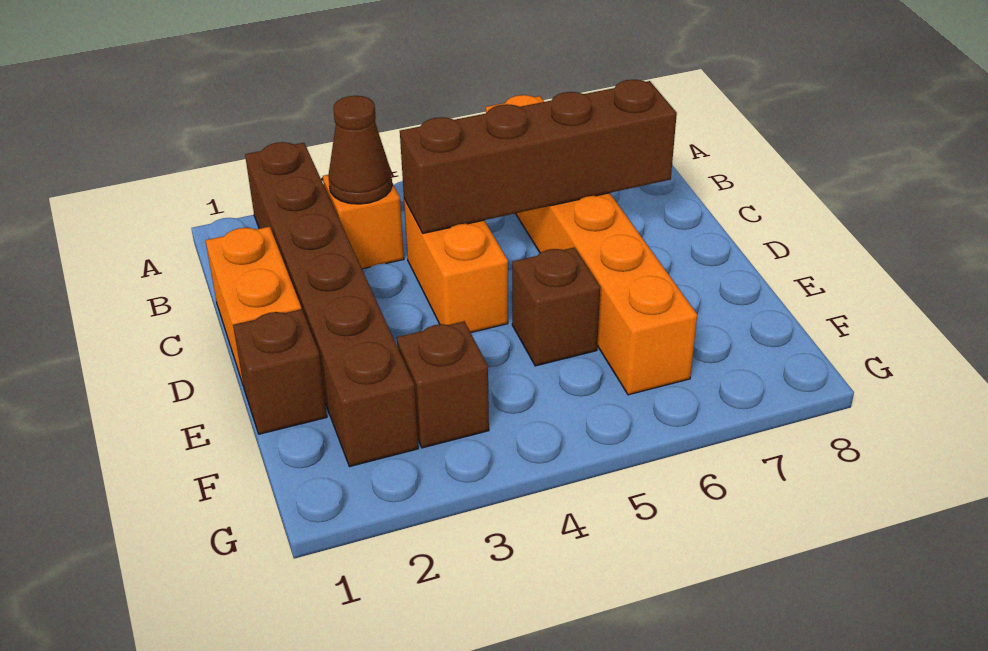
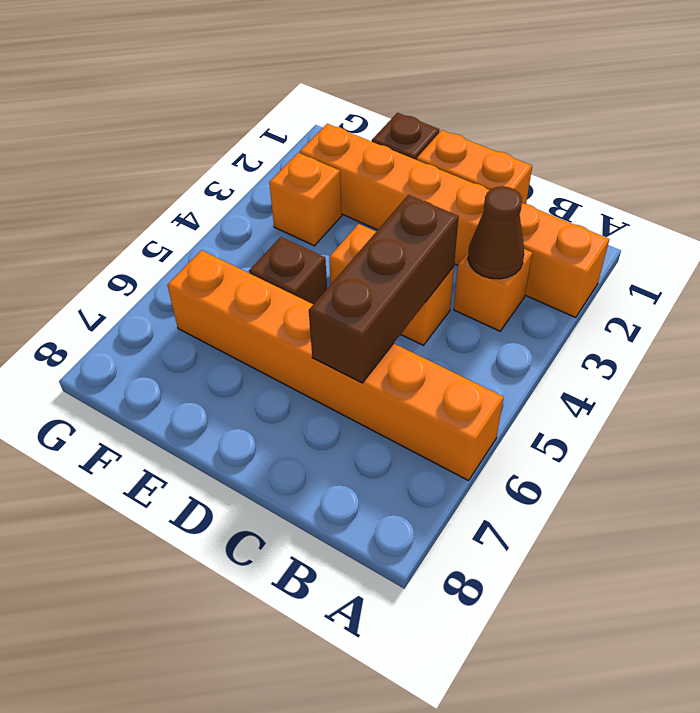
brown brick A2:F2 level 1 -> orange brick A2:F2 level 1
brown brick C4:C7 level 2 -> brown brick C4:C6 level 2
brown brick F3 level 1 -> orange brick F3 level 1

